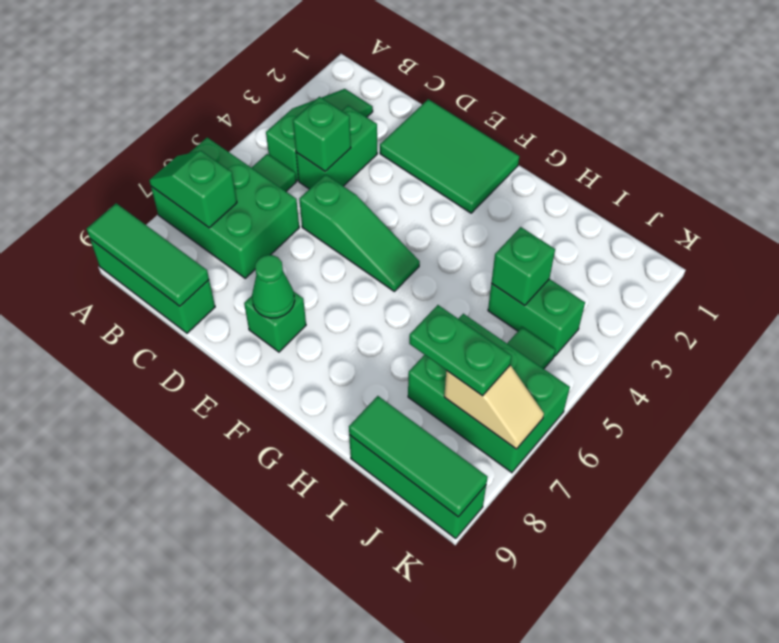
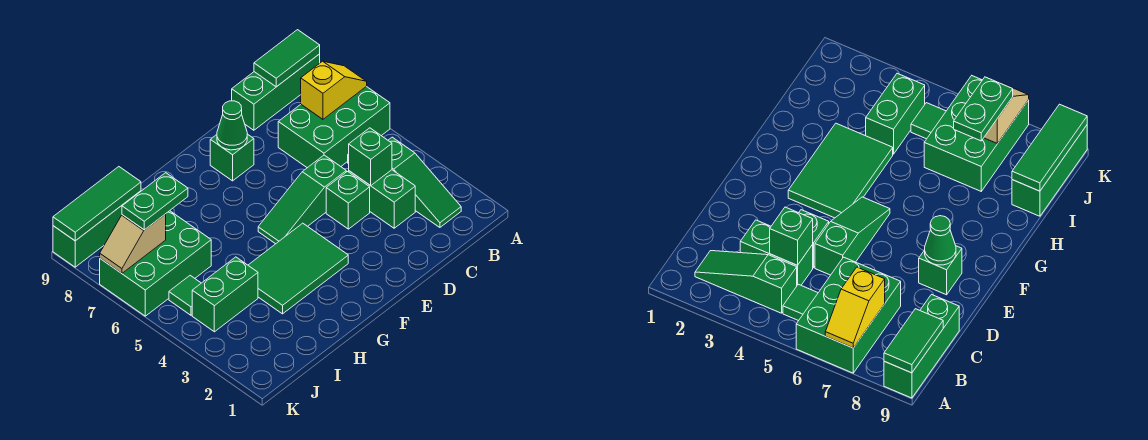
green slope A7:B7 level 2 top B -> yellow slope A7:B7 level 2 top B
green tile A9:C9 level 2 -> green tile A9:B9 level 2
green tile D1:F2 level 1 -> green tile F3:H4 level 1
green brick I4 level 2 -> green brick D4 level 1

